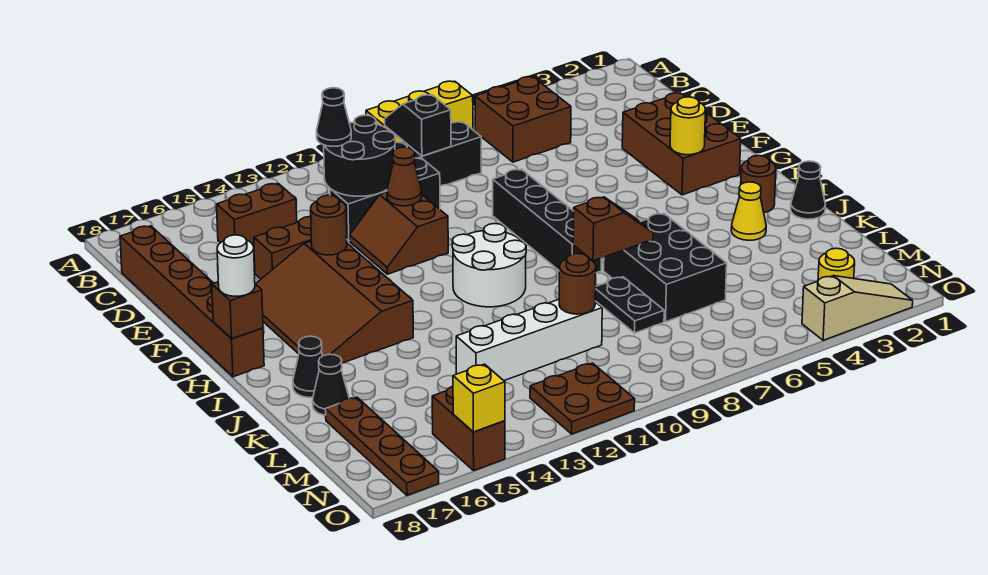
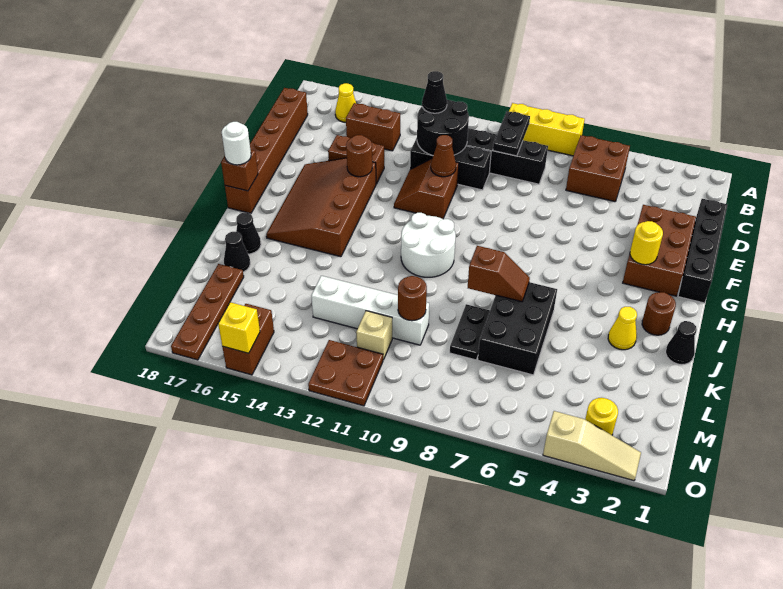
black slope B9:C9 level 2 top C -> black plate B9:C9 level 2
none -> yellow cone B16 level 1
black brick F8:I8 level 1 -> black brick D1:G1 level 1
none -> tan brick M11 level 1

